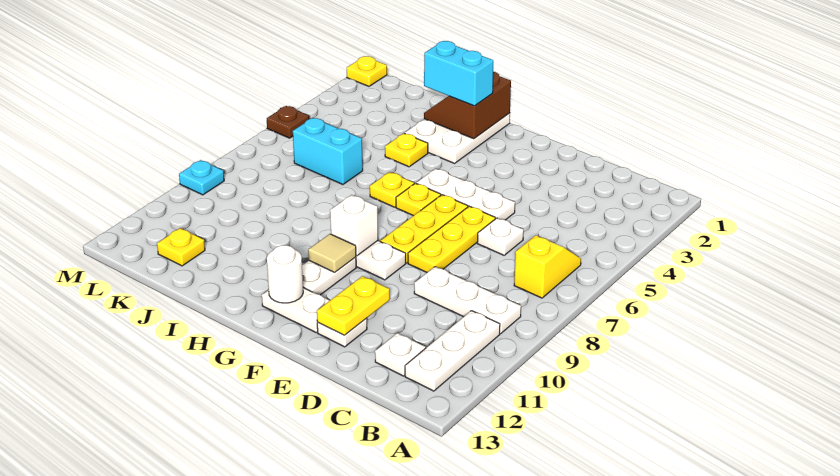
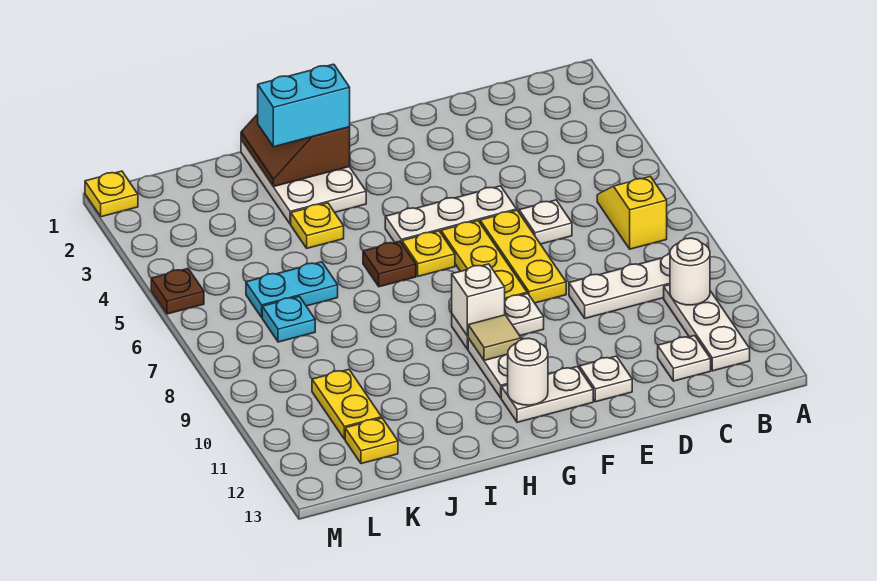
none -> white round brick B10 level 2
yellow plate E11:E12 level 2 -> yellow plate K10:K11 level 1
yellow plate H6 level 1 -> brown plate H6 level 1
cyan brick J6:K6 level 1 -> cyan plate J6:K6 level 1
cyan plate M9 level 1 -> cyan plate K7 level 1

